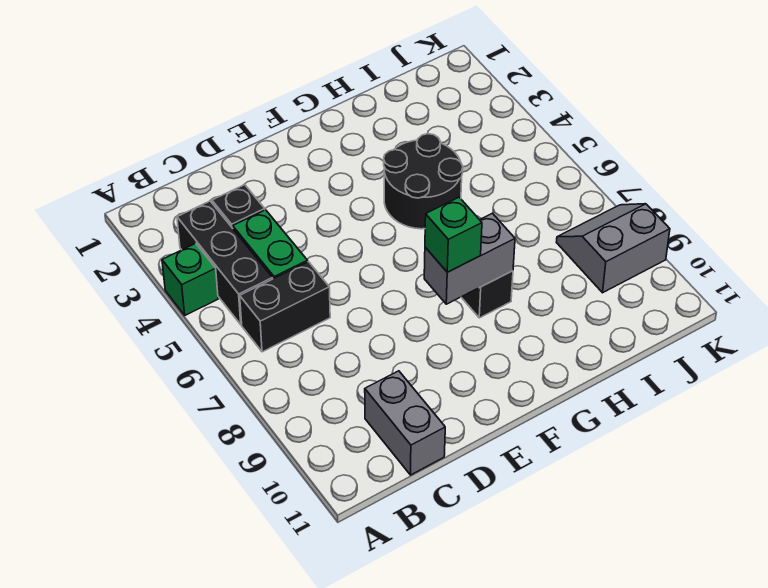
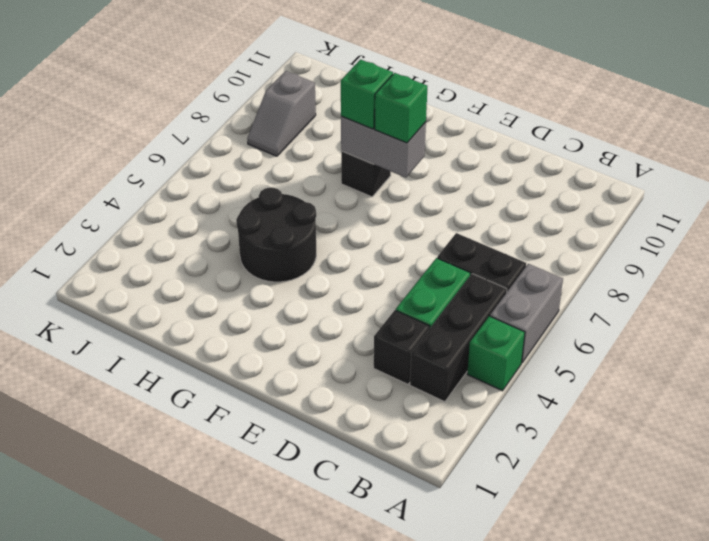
grey brick C10:C11 level 1 -> grey brick A5:A6 level 1
none -> green brick G8 level 3
grey slope J8:K9 level 1 top 9 -> grey slope J8:J9 level 1 top 9

